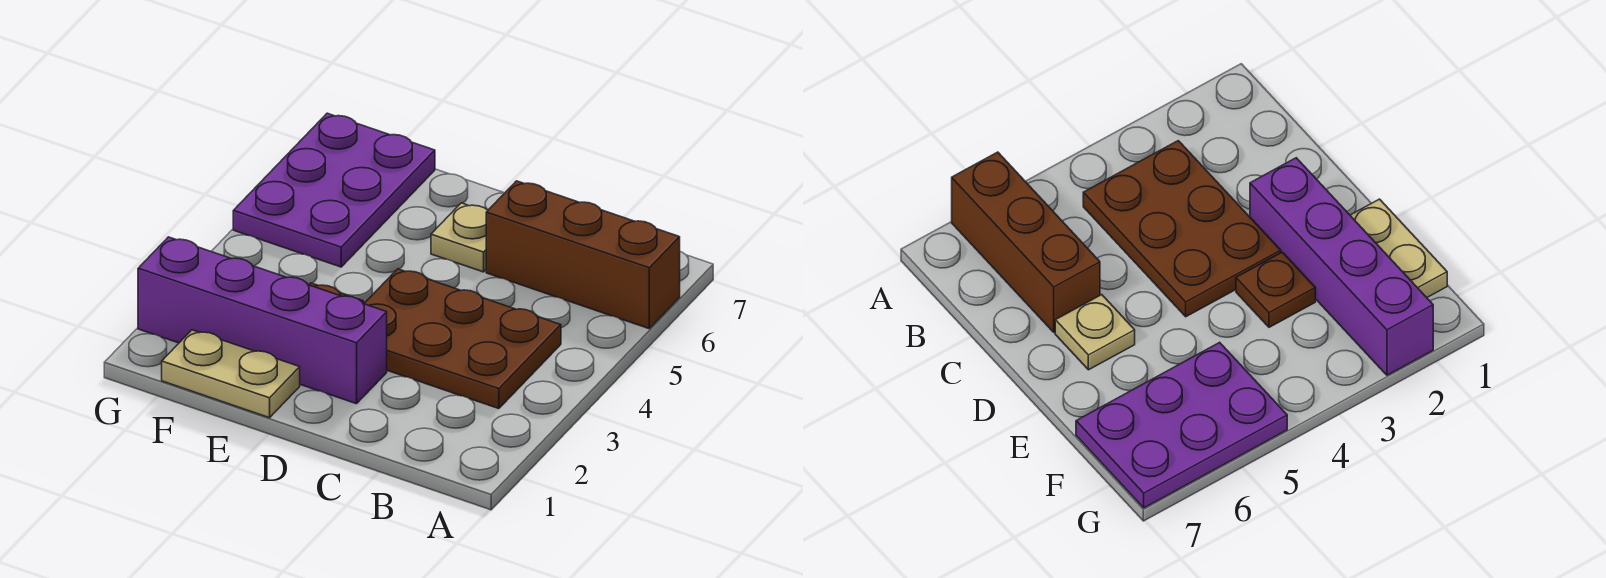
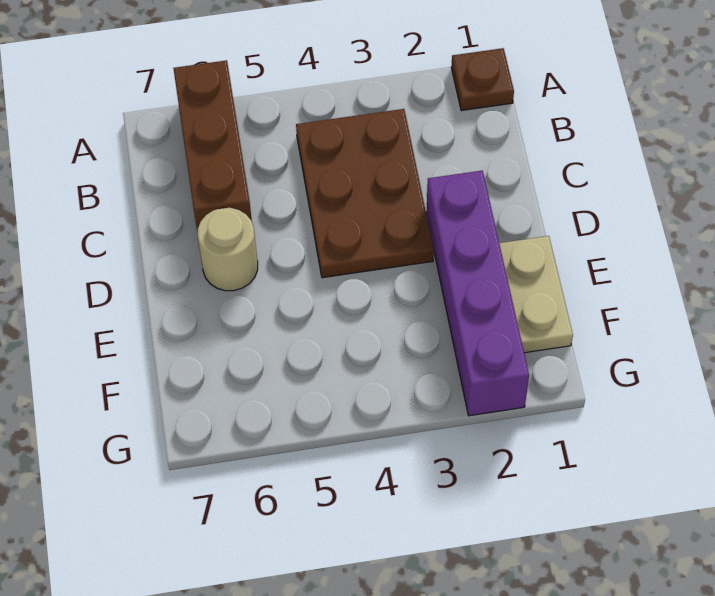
tan plate D6 level 1 -> tan round brick D6 level 1
brown plate E3 level 1 -> brown plate A1 level 1
purple plate F5:G7 level 1 -> none

